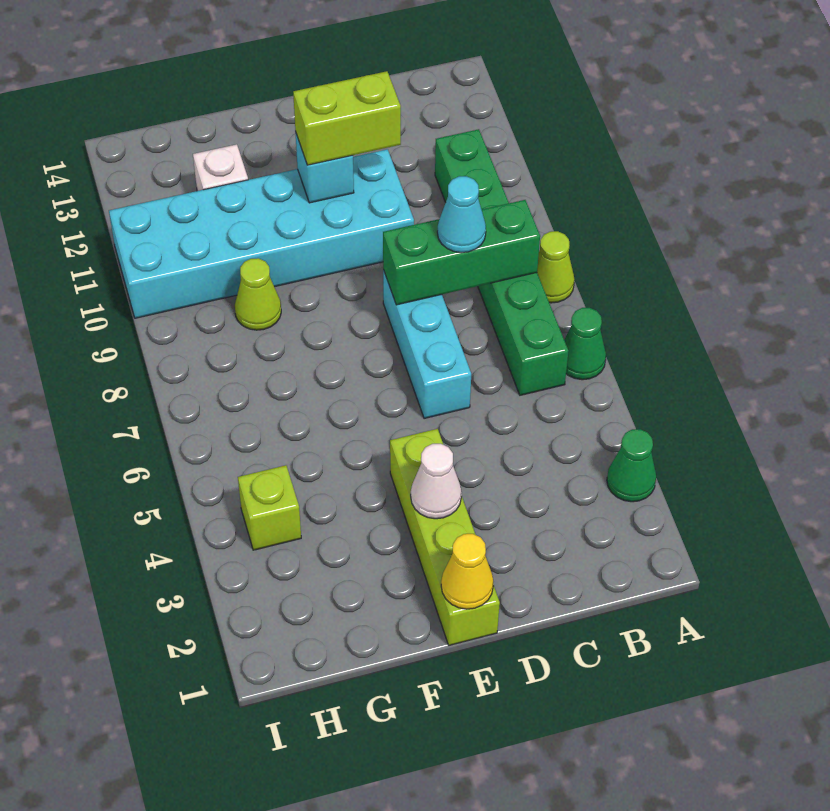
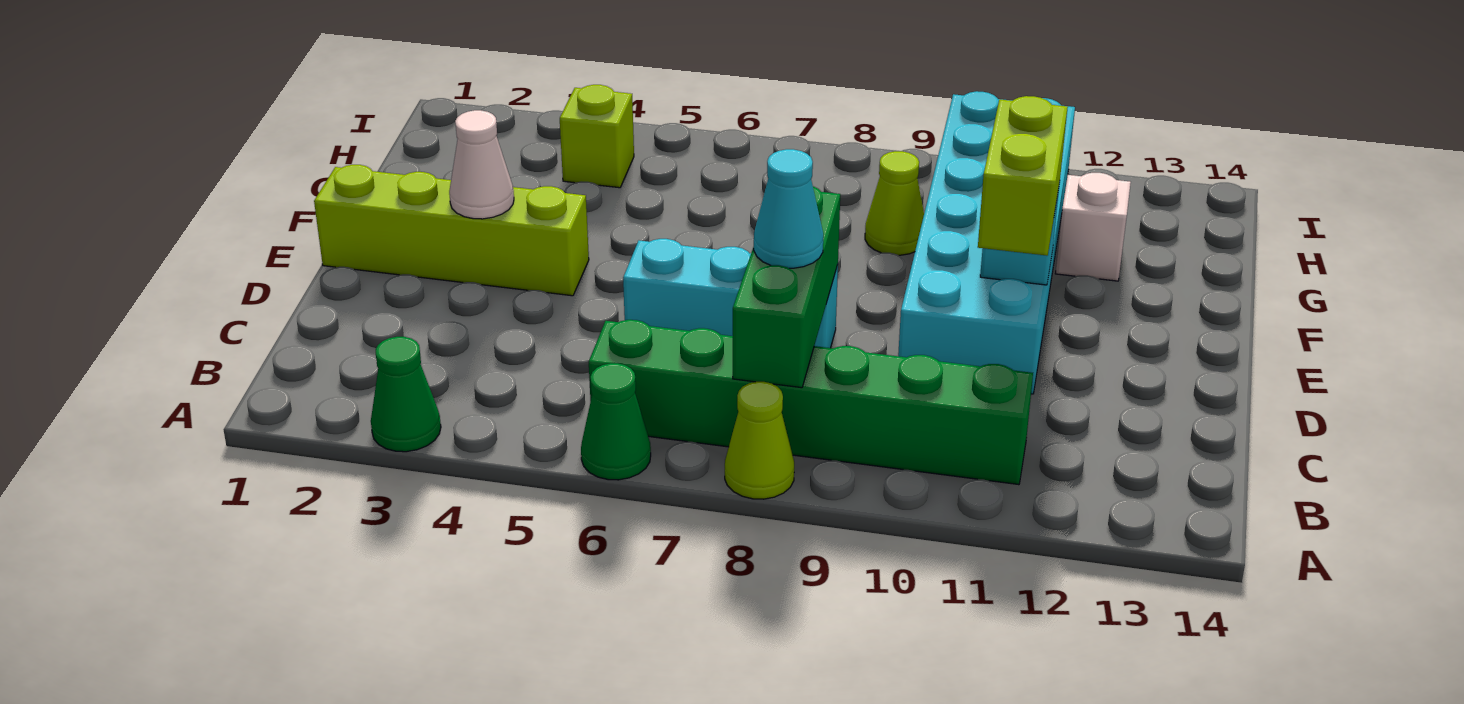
yellow cone E1 level 2 -> none

